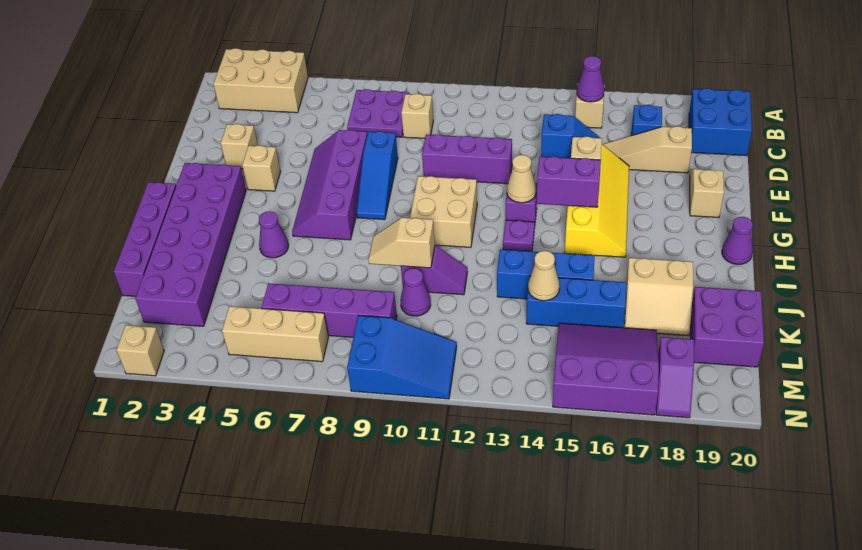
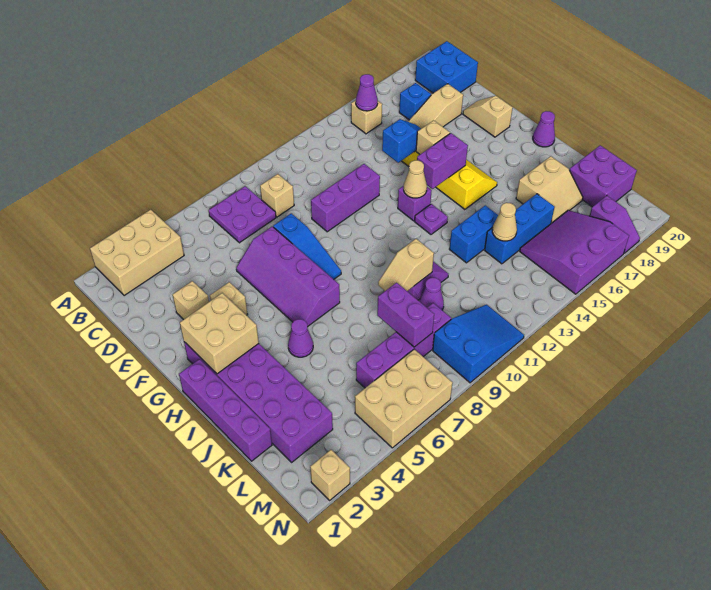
tan brick G10:H11 level 1 -> tan brick G2:H3 level 2
blue brick J13:J15 level 1 -> blue brick J13:J14 level 1
none -> purple brick K8:L8 level 2
tan brick M5:M7 level 1 -> tan brick M5:N7 level 1

